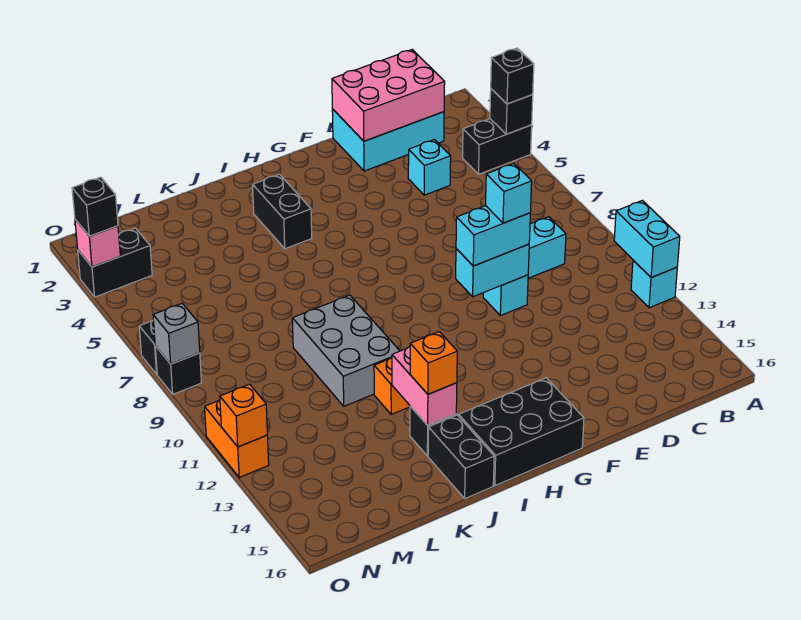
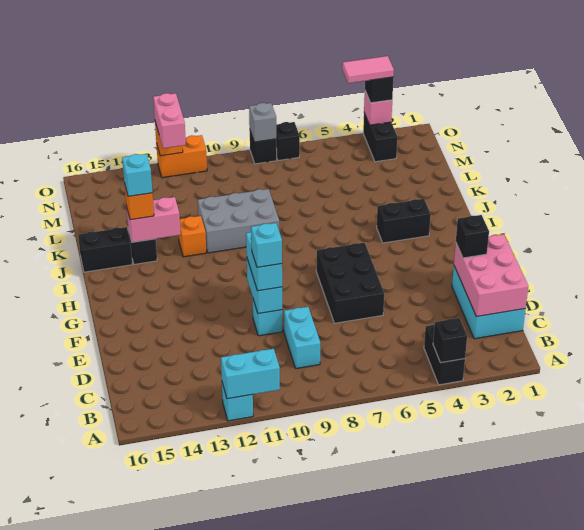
black brick A4 level 3 -> black brick E2 level 3
cyan brick D4 level 1 -> cyan brick J14 level 4
black brick G15:I16 level 1 -> black brick E6:G7 level 1
none -> pink brick N12:O12 level 3
none -> pink tile O3:O4 level 4

